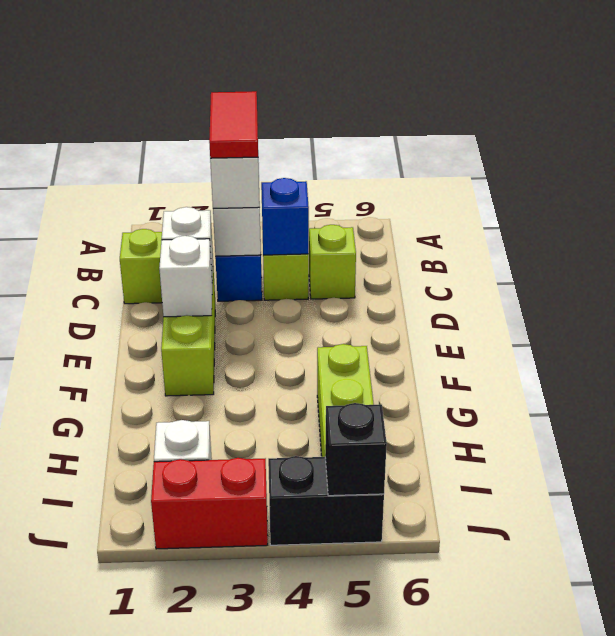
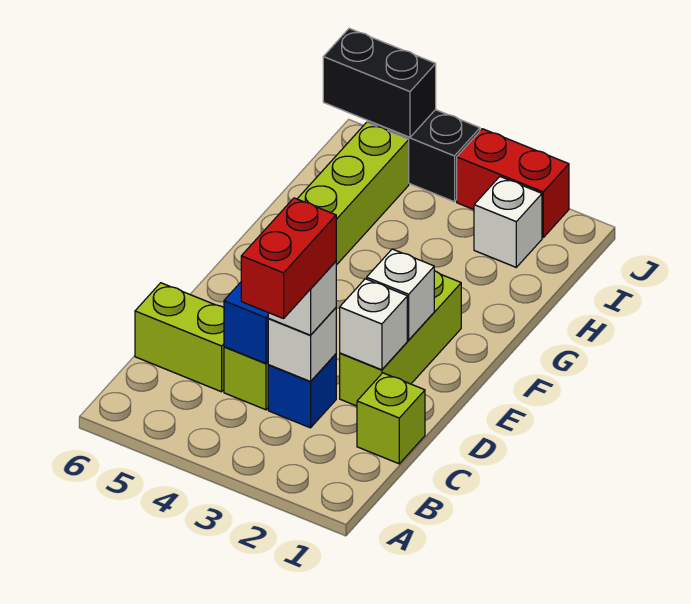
red tile B3:C3 level 4 -> red brick B3:C3 level 4
lime brick C5 level 1 -> lime brick C5:C6 level 1
black brick J5 level 2 -> black brick J5:J6 level 2

